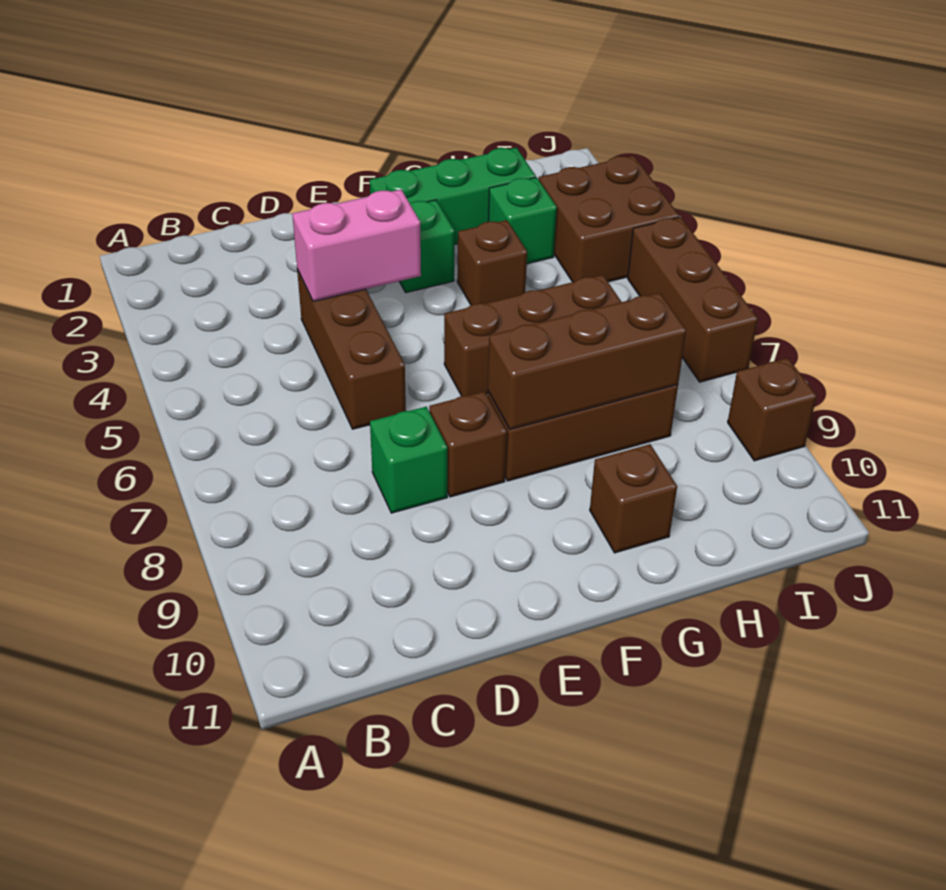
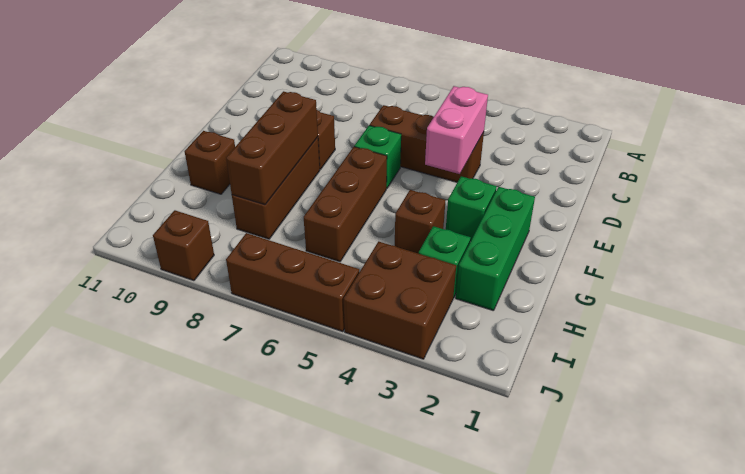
green brick D8 level 1 -> green brick E6 level 1

